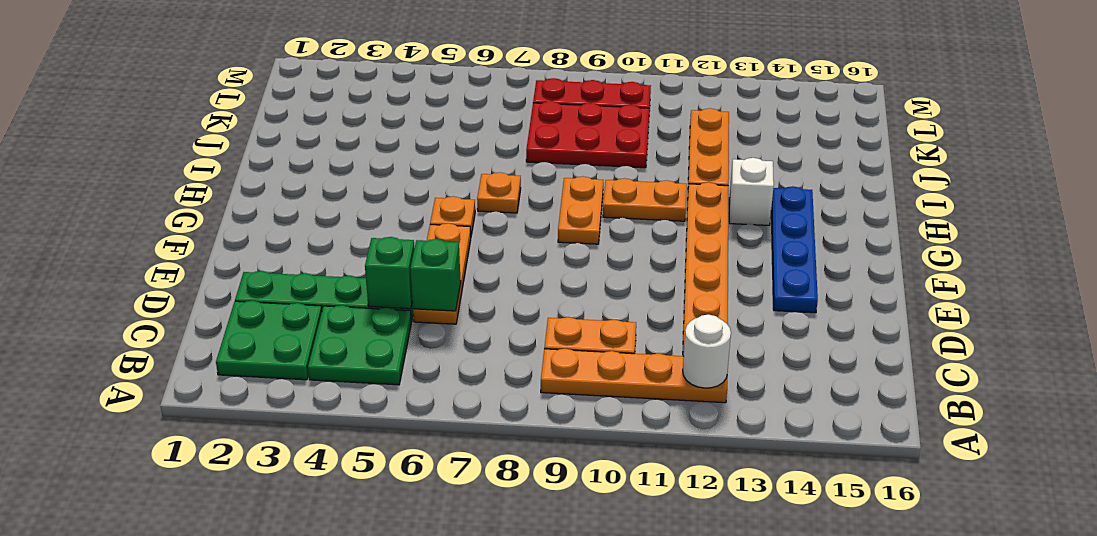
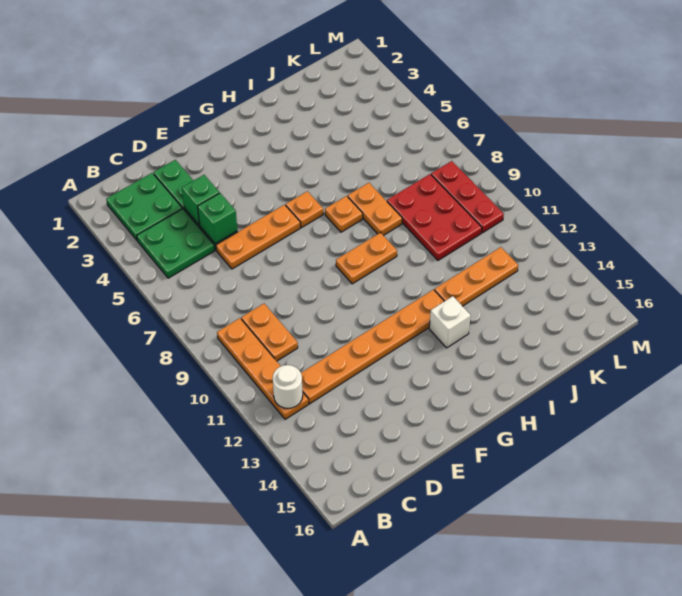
green brick D6 level 2 -> green brick D4 level 2
blue plate E14:H14 level 1 -> none
orange plate H10:H11 level 1 -> orange plate I7:I8 level 1

